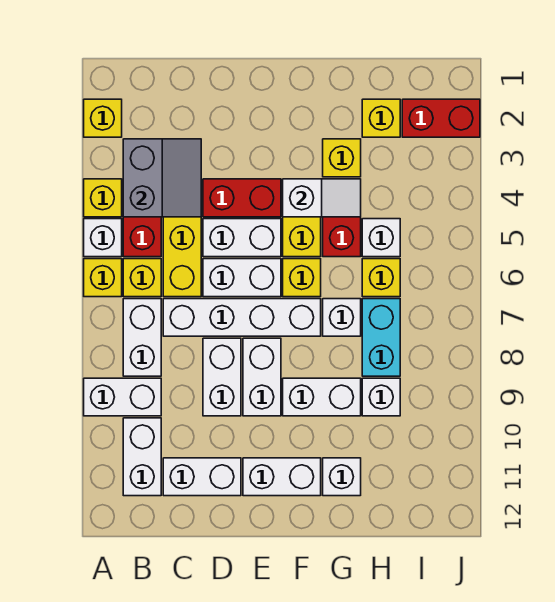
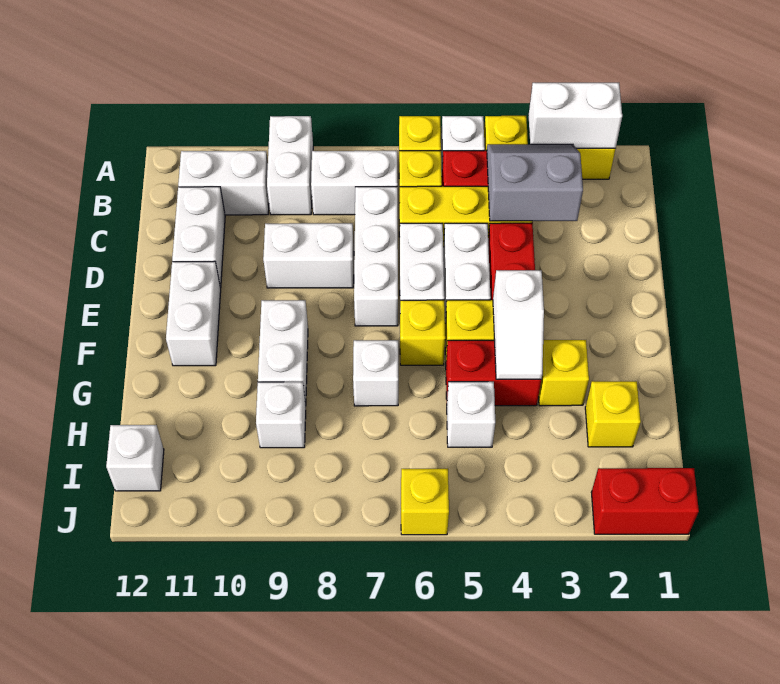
grey slope B3:C4 level 2 top B -> grey slope B3:C4 level 2 top C
white brick C7:F7 level 1 -> white brick C7:E7 level 1
white brick E8:E9 level 1 -> white brick A2:A3 level 2
white brick G11 level 1 -> white brick I12 level 1
yellow brick H6 level 1 -> yellow brick J6 level 1
cyan brick H7:H8 level 1 -> none
red brick I2:J2 level 1 -> red brick J1:J2 level 1

